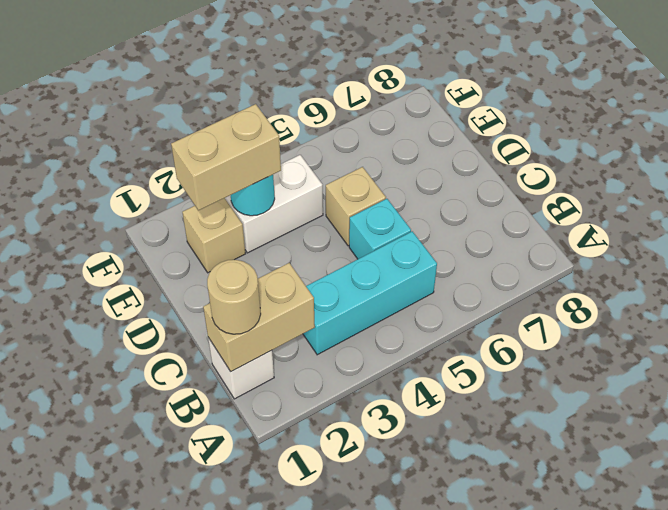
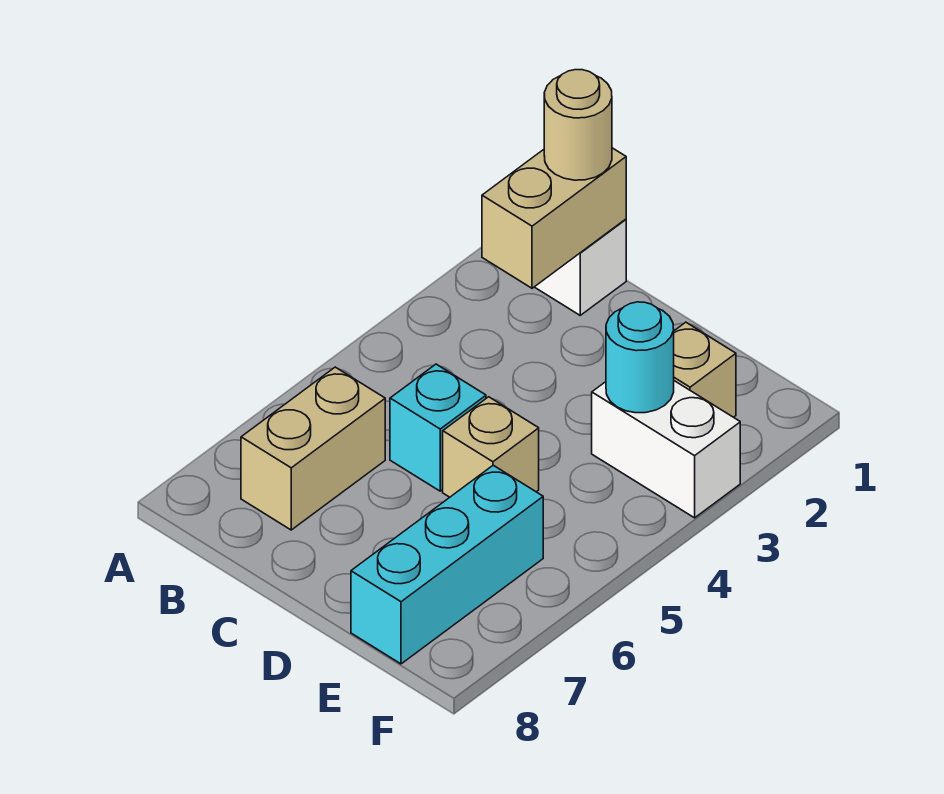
cyan brick B3:B5 level 1 -> cyan brick E6:E8 level 1
tan brick E2:E3 level 3 -> tan brick B6:B7 level 1
white brick E3:E4 level 1 -> white brick E3:F3 level 1

